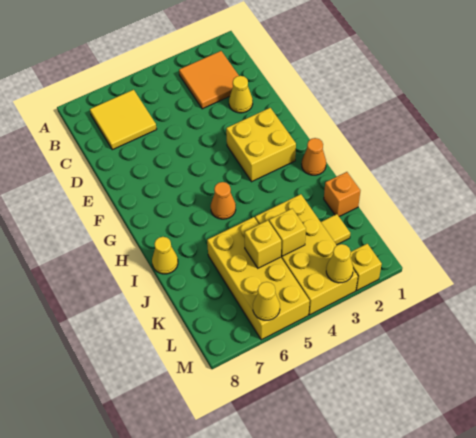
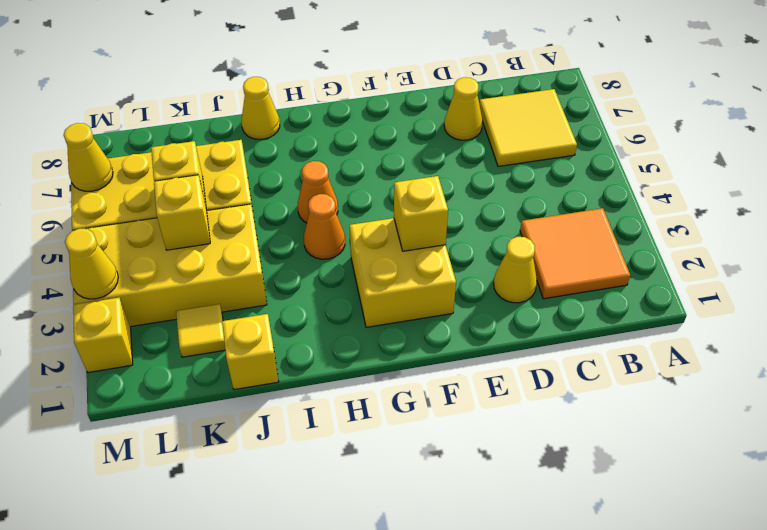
none -> yellow cone D7 level 1
none -> yellow brick F3 level 2
orange cone H1 level 1 -> orange cone H4 level 1
orange brick J1 level 1 -> yellow brick J1 level 1

